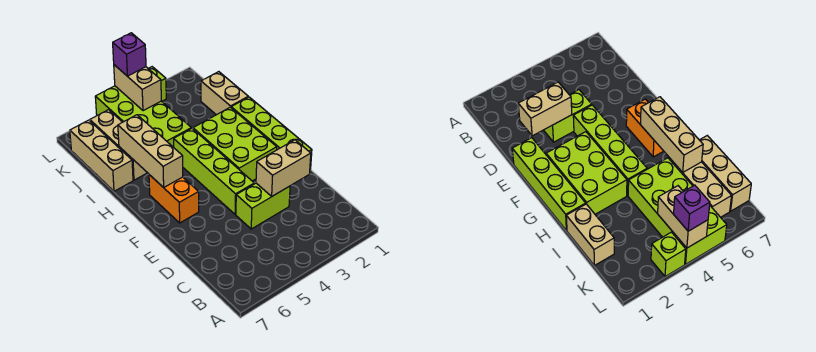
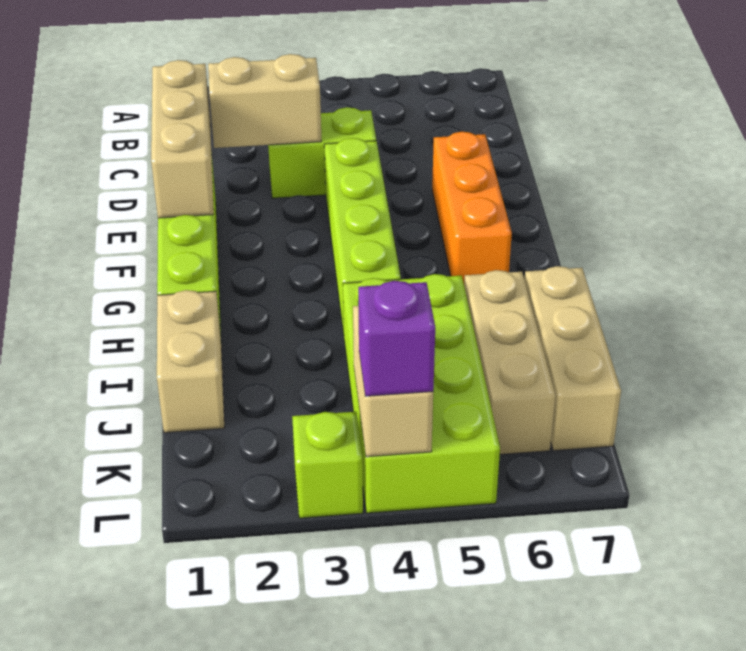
lime brick F2:H3 level 1 -> none
orange brick F6:G6 level 1 -> orange brick E6:G6 level 1
tan brick G6:I6 level 2 -> tan brick D1:F1 level 2

